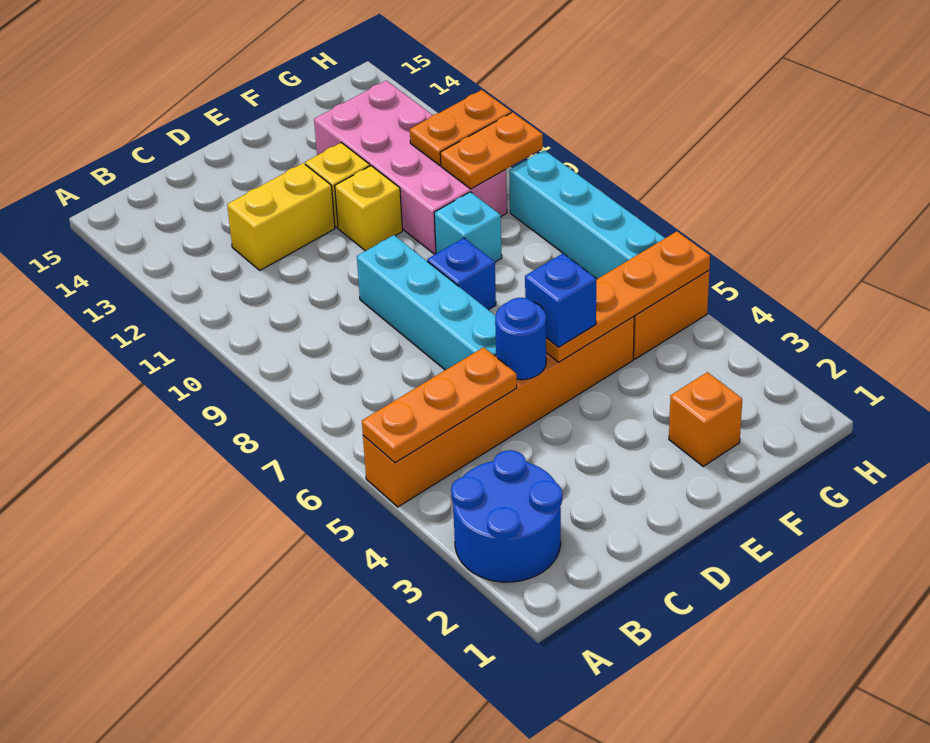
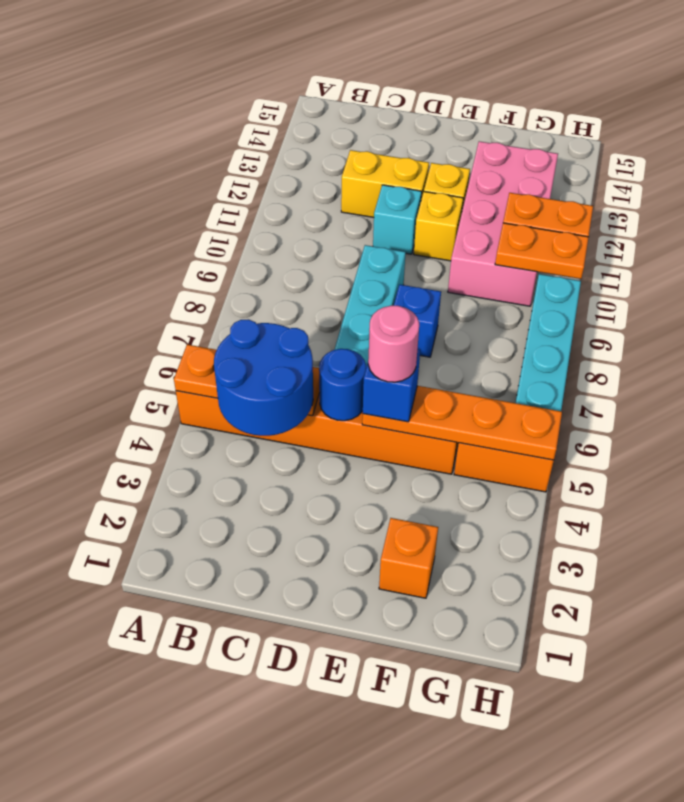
blue round brick A2:B3 level 1 -> blue round brick B4:C5 level 3
none -> pink round brick E5 level 4
cyan brick F9 level 1 -> cyan brick D11 level 1

